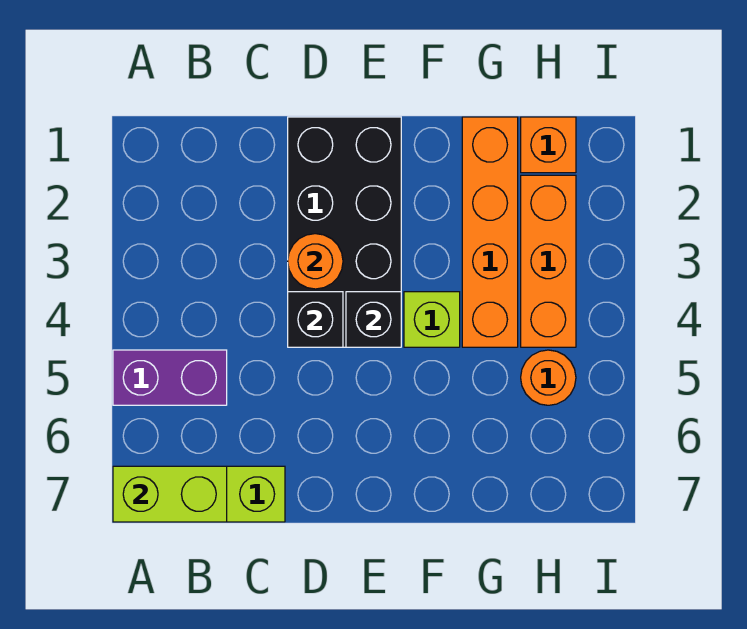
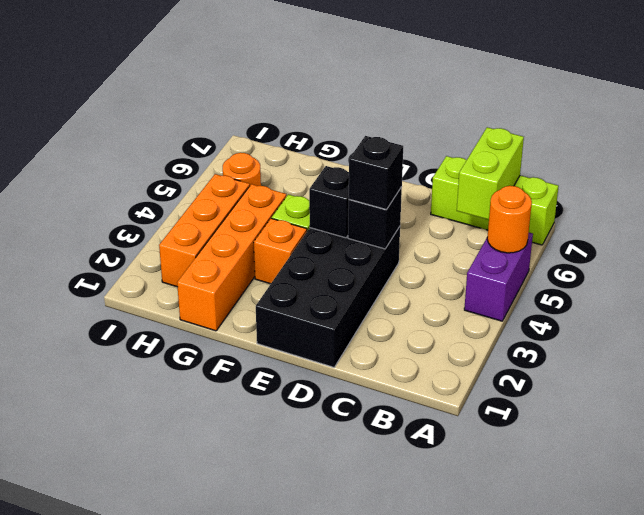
purple brick A5:B5 level 1 -> purple brick A4:A5 level 1
lime brick A7:B7 level 2 -> lime brick B6:B7 level 2
orange round brick D3 level 2 -> orange round brick A5 level 2
none -> black brick D4 level 3
orange brick H1 level 1 -> orange brick F3 level 1

